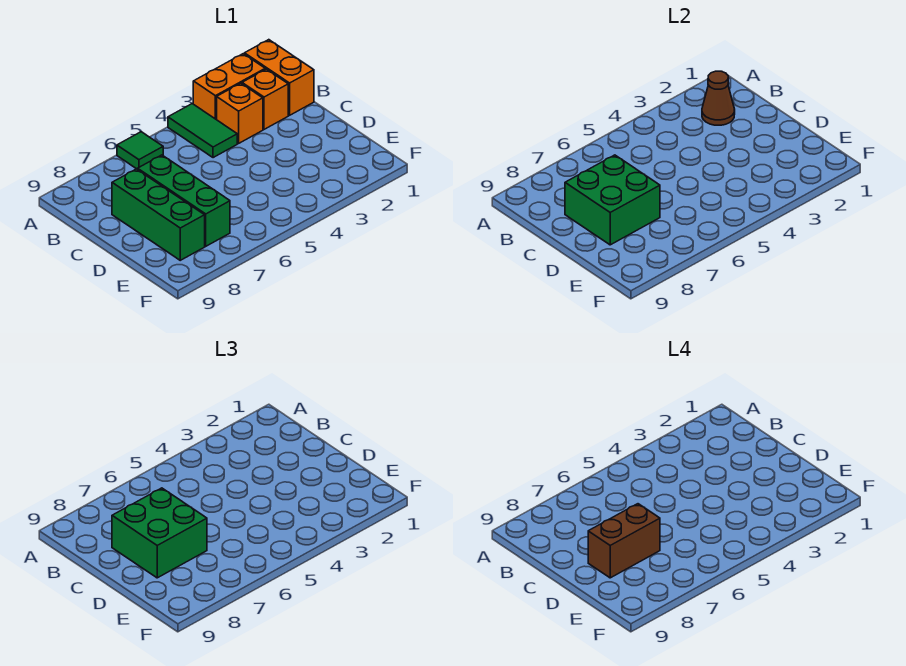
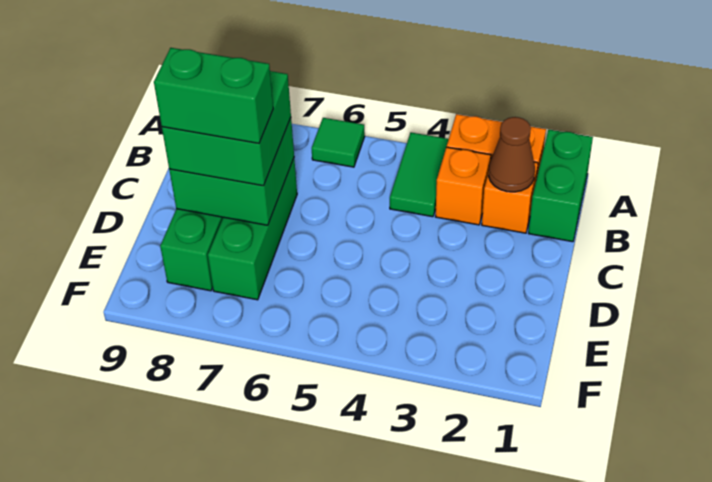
orange brick A1:B1 level 1 -> green brick A1:B1 level 1
brown brick D7:D8 level 4 -> green brick D7:D8 level 4

